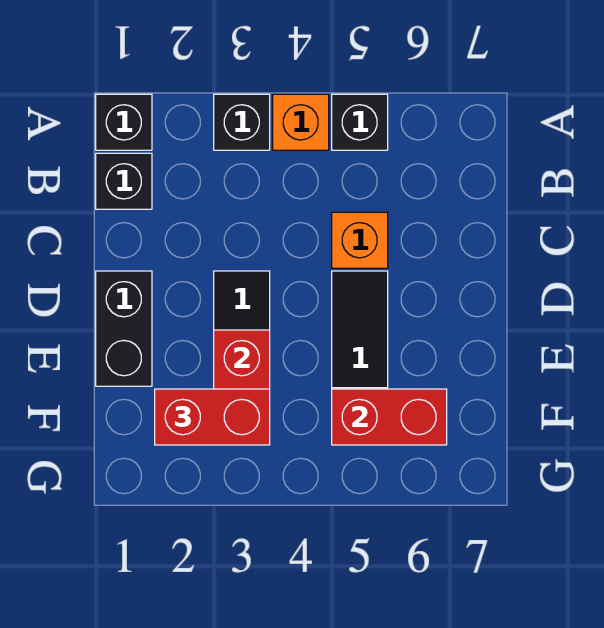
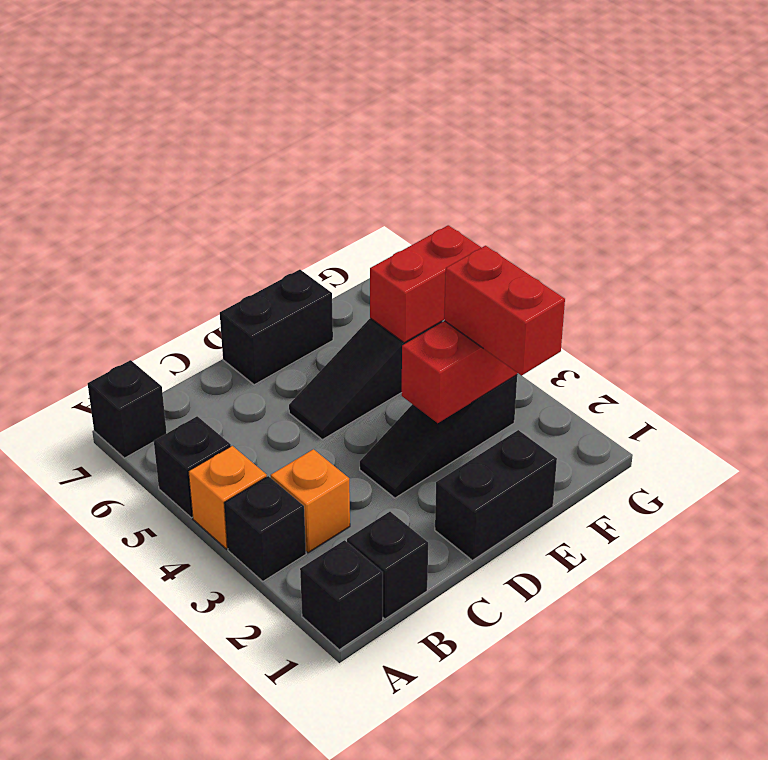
none -> black brick A7 level 1
orange brick C5 level 1 -> orange brick B3 level 1
none -> black brick D7:E7 level 1
red brick F5:F6 level 2 -> red brick F5:G5 level 2

